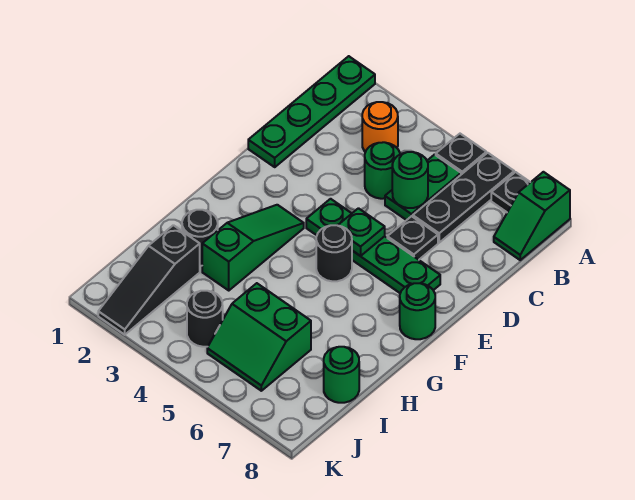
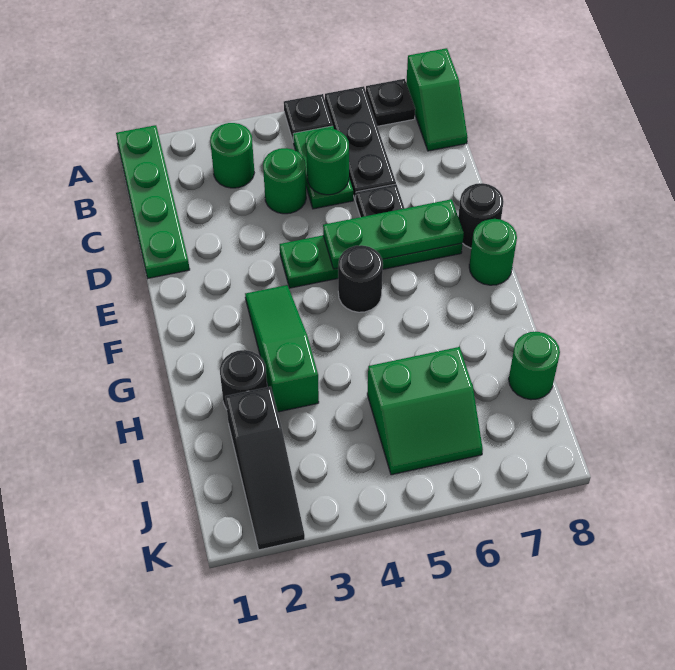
orange round brick B3 level 1 -> green round brick B3 level 1
green plate E5 level 2 -> green plate E5:E7 level 2
black round brick J4 level 1 -> black round brick E8 level 1

